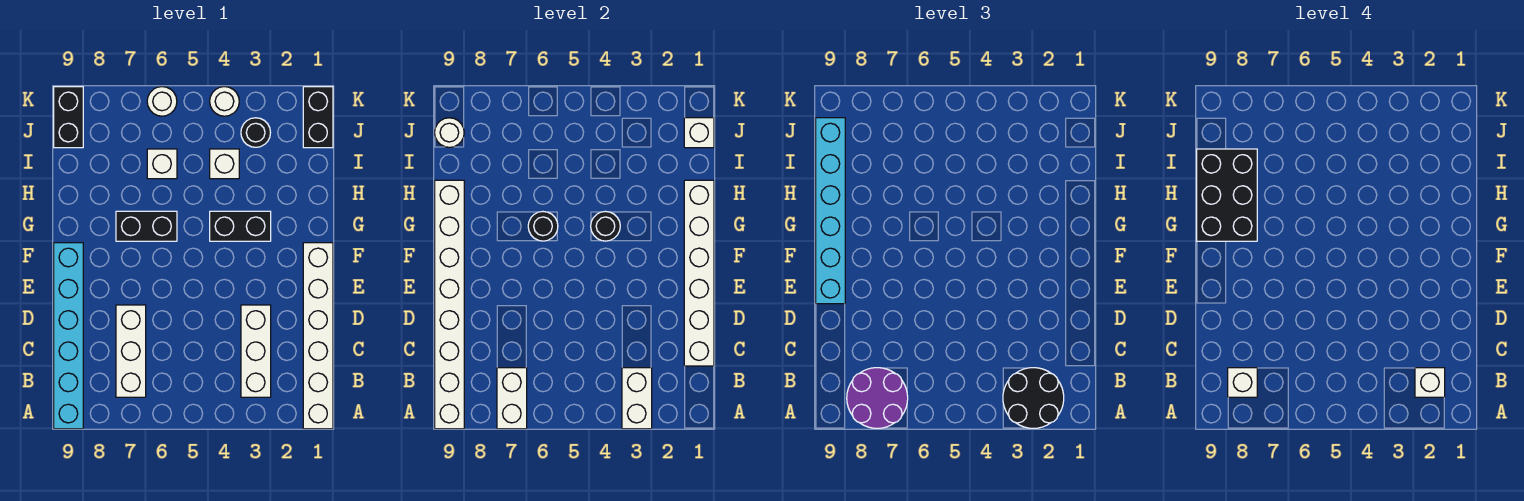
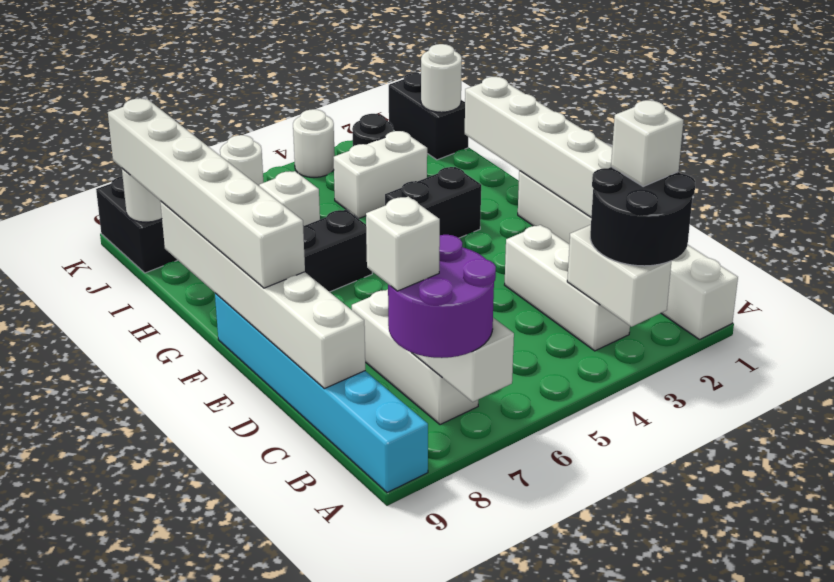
white brick A9:H9 level 2 -> white brick C9:H9 level 2
cyan brick E9:J9 level 3 -> white brick E9:J9 level 3
black round brick G4 level 2 -> none
black round brick G6 level 2 -> none
black brick G8:I9 level 4 -> none
white brick I4 level 1 -> white brick I3:I4 level 1
white brick J1 level 2 -> white round brick J1 level 2

